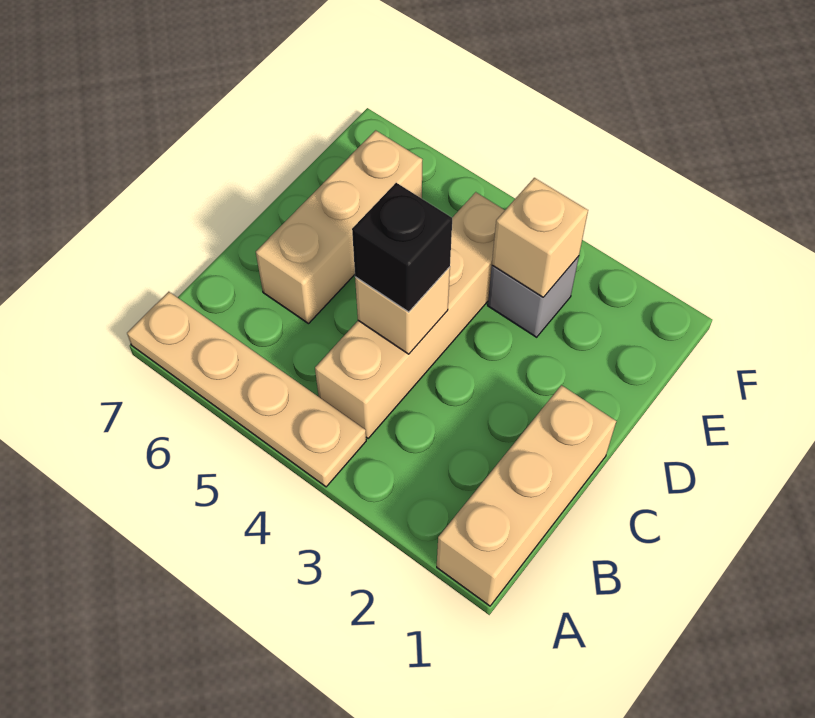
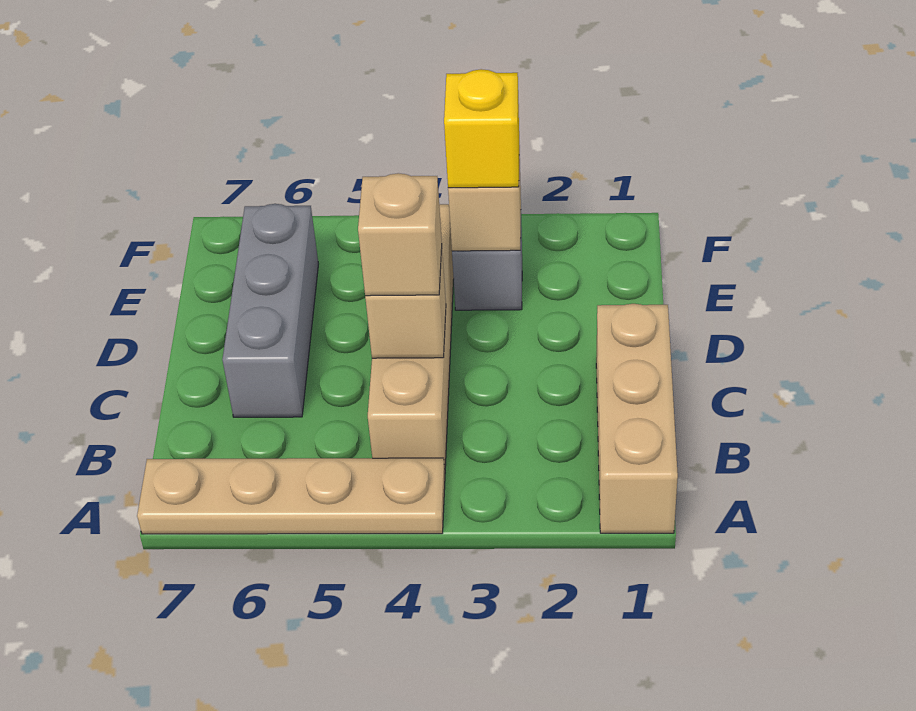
black brick C4 level 3 -> tan brick C4 level 3
tan brick C6:E6 level 1 -> grey brick C6:E6 level 1
none -> yellow brick E3 level 3

